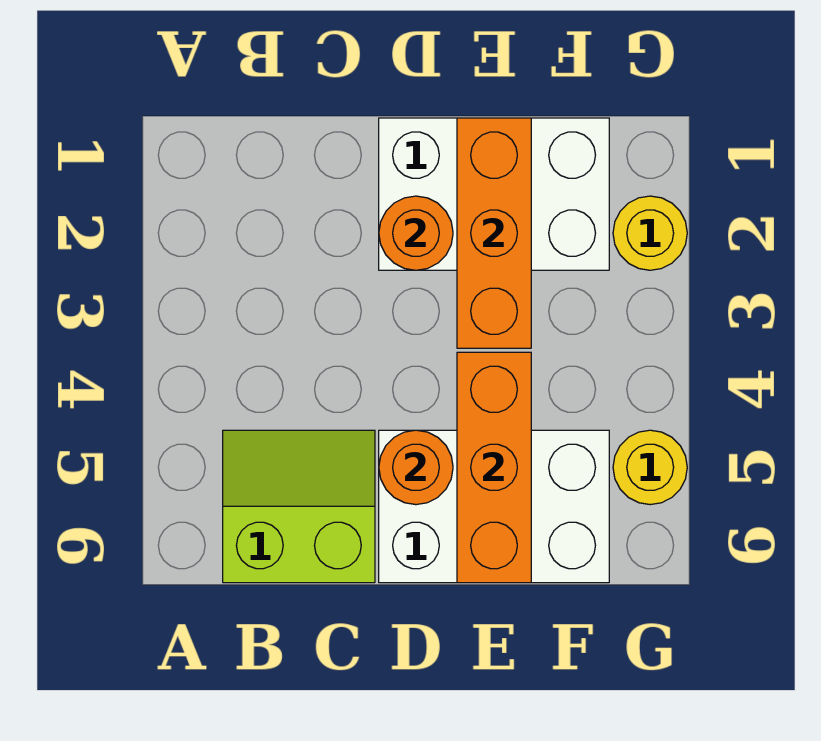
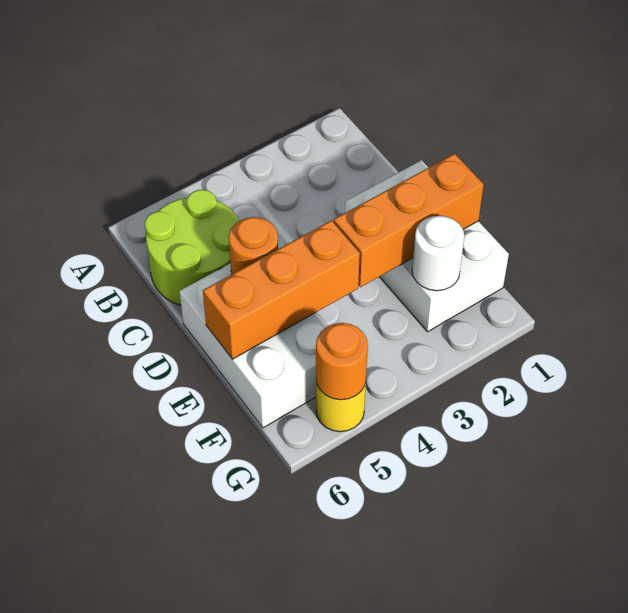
lime slope B5:C6 level 1 top 6 -> lime round brick B5:C6 level 1
orange round brick D2 level 2 -> orange round brick G5 level 2
none -> white round brick F2 level 2
yellow round brick G2 level 1 -> none

